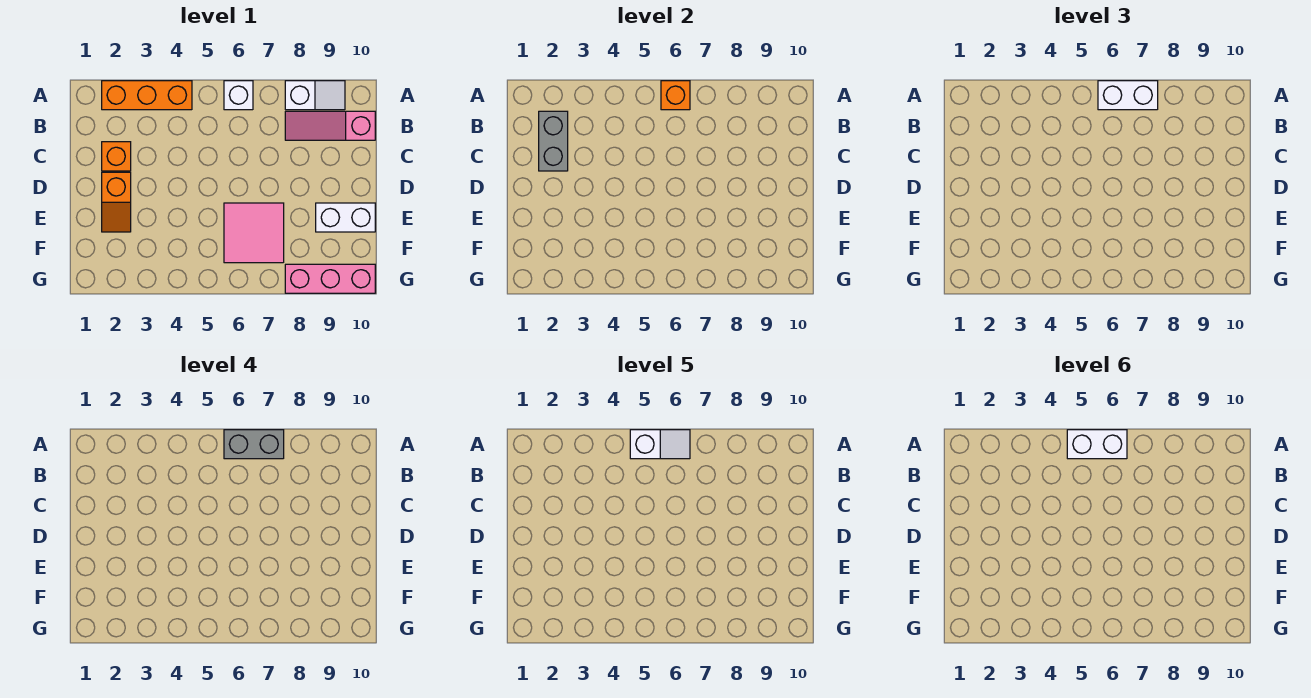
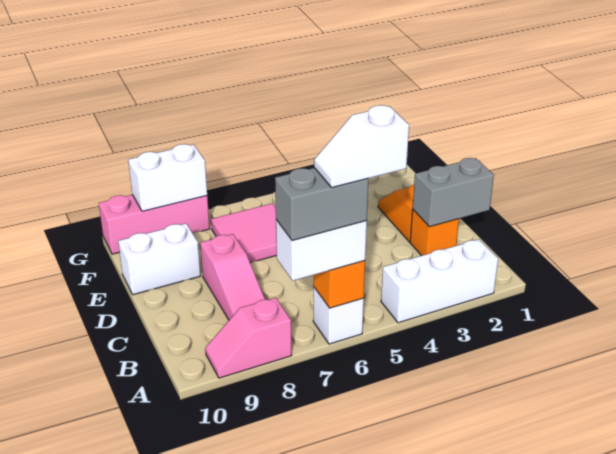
orange brick A2:A4 level 1 -> white brick A2:A4 level 1
white brick A5:A6 level 6 -> white brick G8:G9 level 2
white slope A8:A9 level 1 top 8 -> pink slope A8:A9 level 1 top 8
grey brick B2:C2 level 2 -> grey brick C1:C2 level 2
pink slope B8:B10 level 1 top 10 -> pink slope B8:D8 level 1 top D

